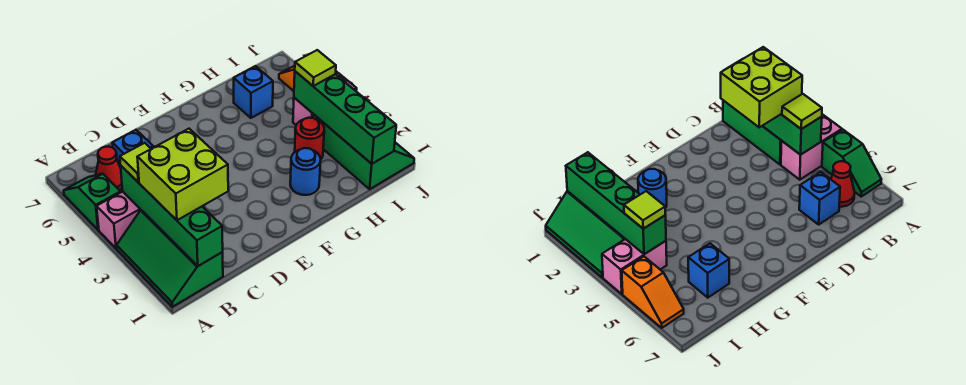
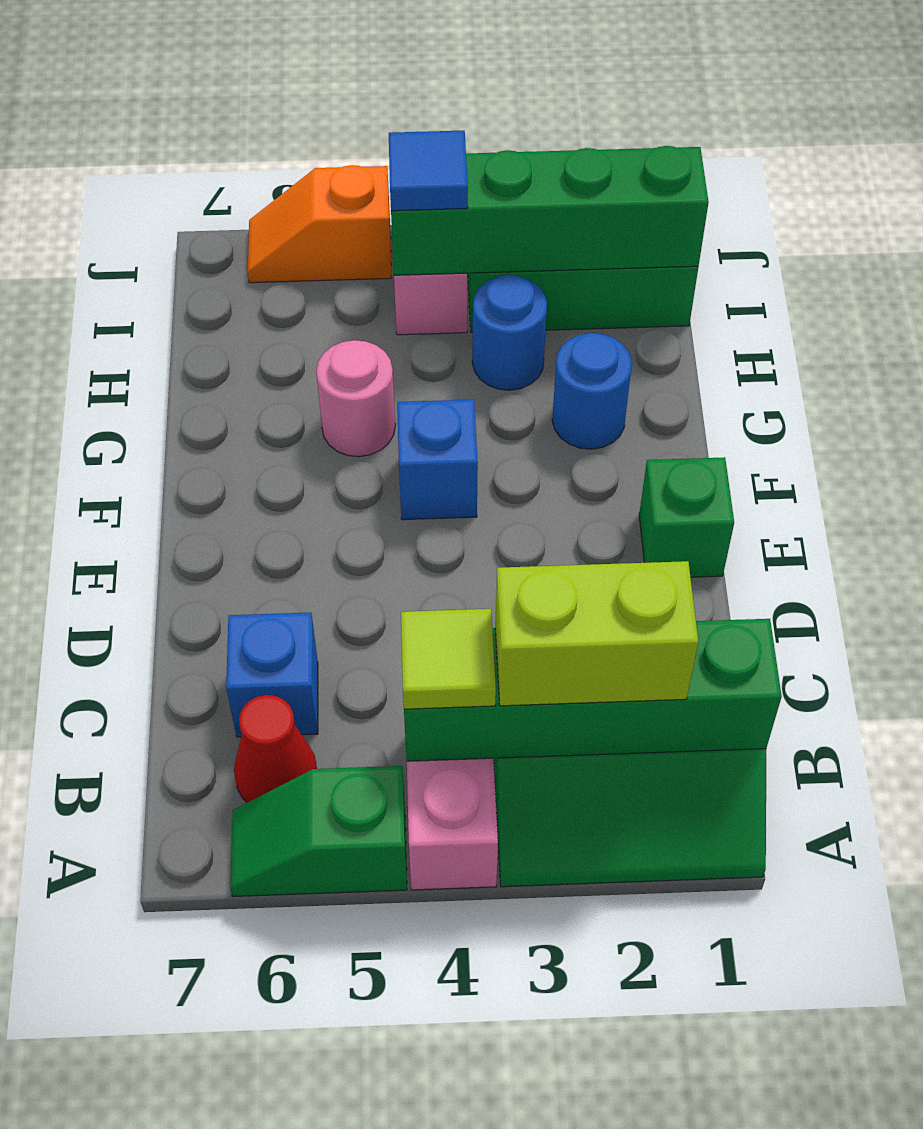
lime brick B2:C3 level 3 -> lime brick B2:B3 level 3
none -> green brick E1 level 1
none -> pink round brick G5 level 1
red round brick H3 level 1 -> blue round brick H3 level 1
blue brick H6 level 1 -> blue brick F4 level 1
lime tile I4 level 3 -> blue tile I4 level 3

